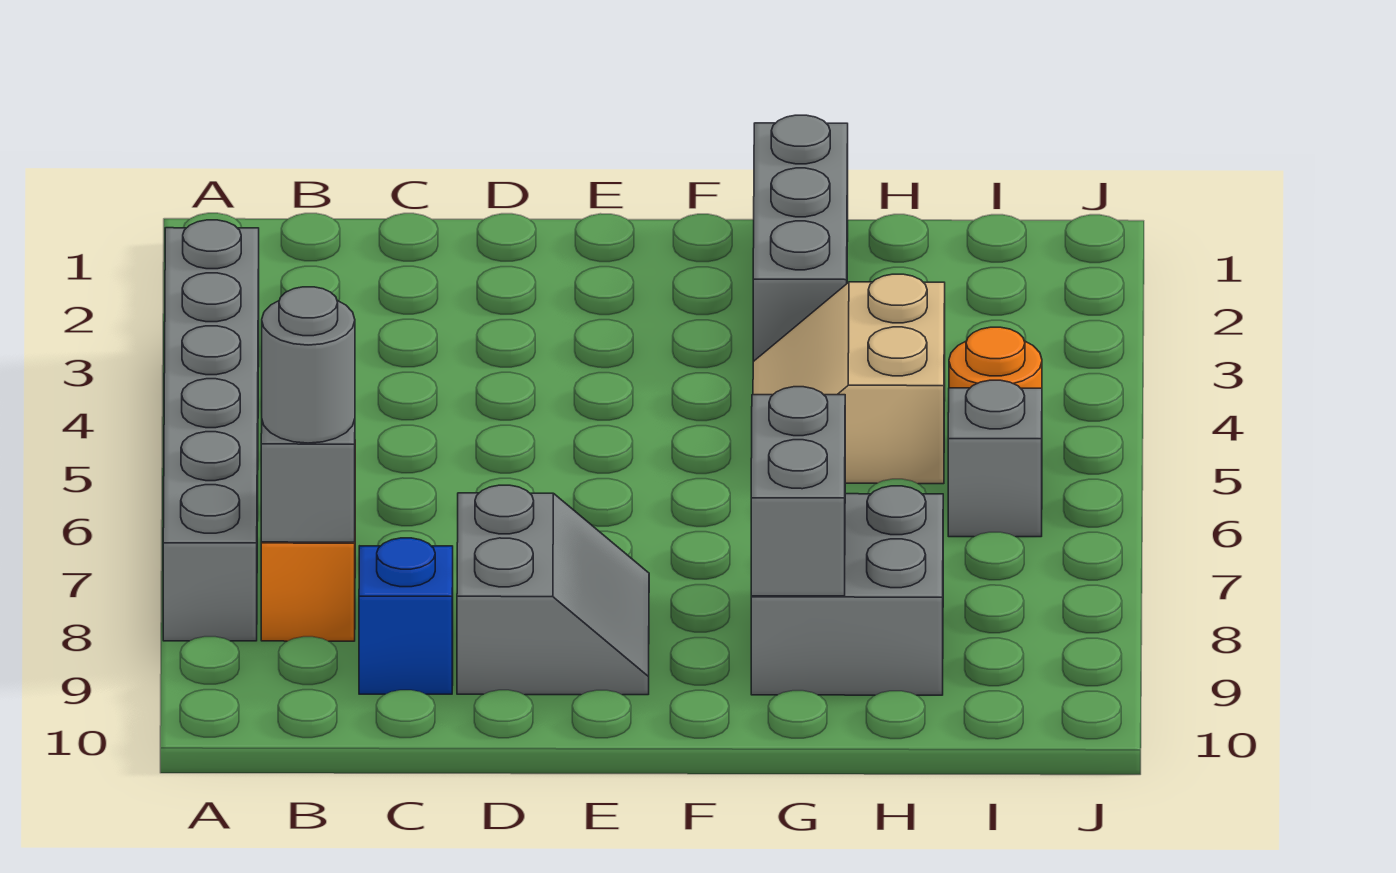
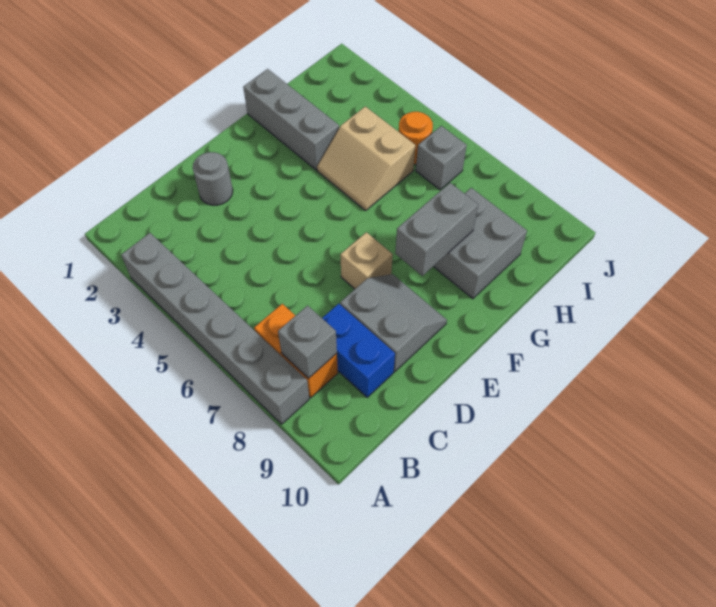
grey round brick B8 level 3 -> grey round brick D2 level 1
blue brick C9 level 1 -> blue brick C8:C9 level 1
none -> tan brick E7 level 1
grey brick G8:G9 level 2 -> grey brick F8:G8 level 2

